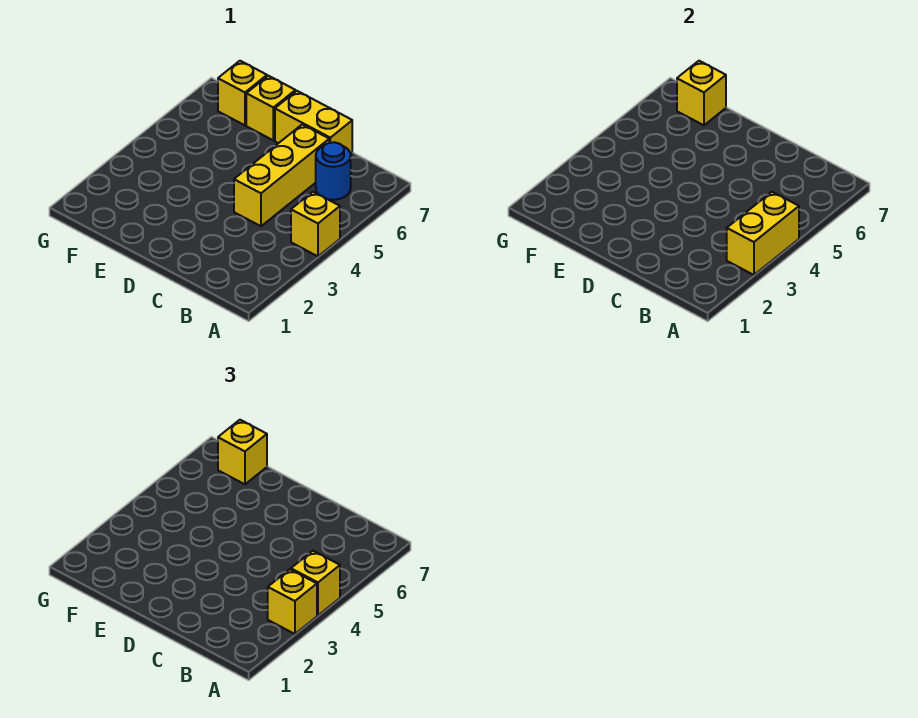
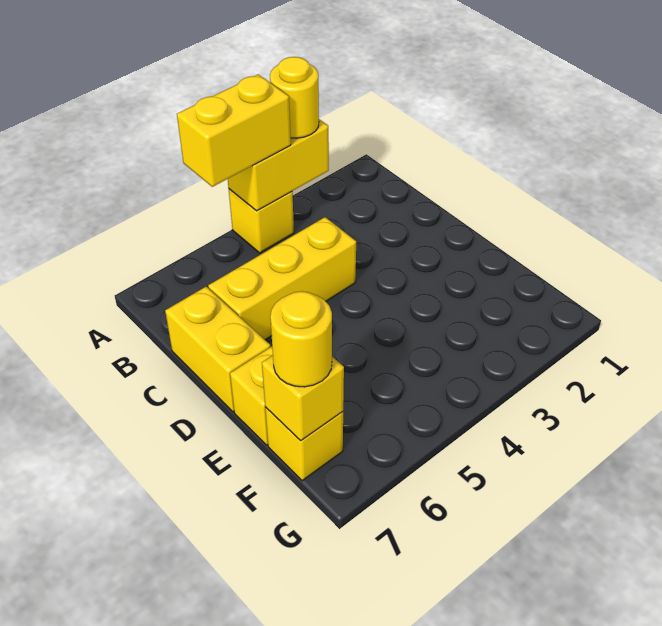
yellow brick A3 level 3 -> yellow round brick A3 level 3
yellow brick A4 level 3 -> yellow brick A4:A5 level 3
blue round brick B6 level 1 -> none
yellow brick F7 level 3 -> yellow round brick F7 level 3

